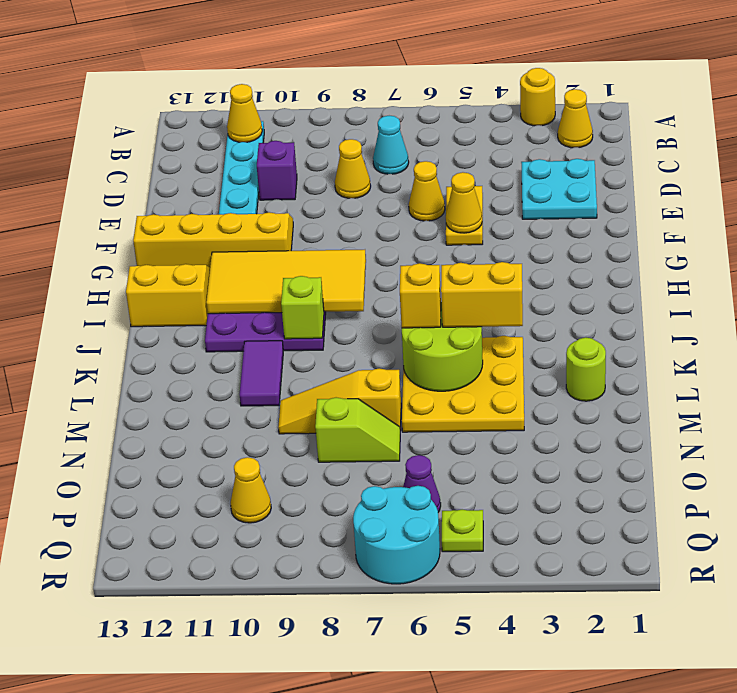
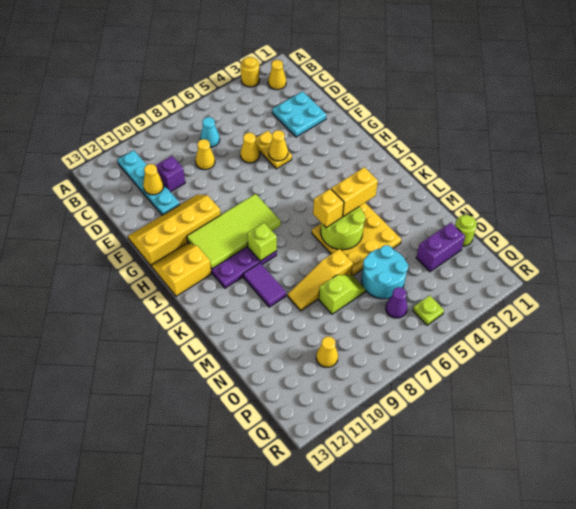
yellow cone B11 level 2 -> yellow cone D11 level 2
yellow tile H8:I11 level 2 -> lime tile H8:I11 level 2
lime round brick L2 level 1 -> lime round brick O1 level 1
none -> purple brick O2:O3 level 1
cyan round brick Q6:R7 level 1 -> cyan round brick N5:O6 level 1

